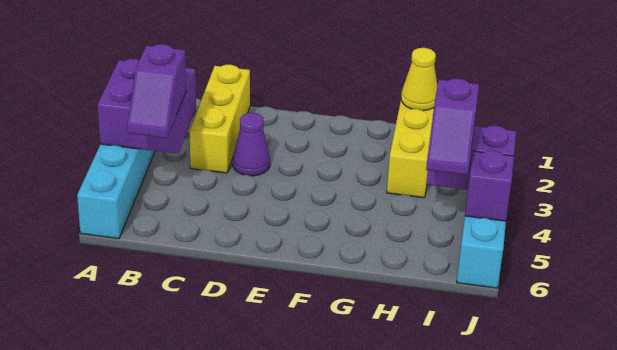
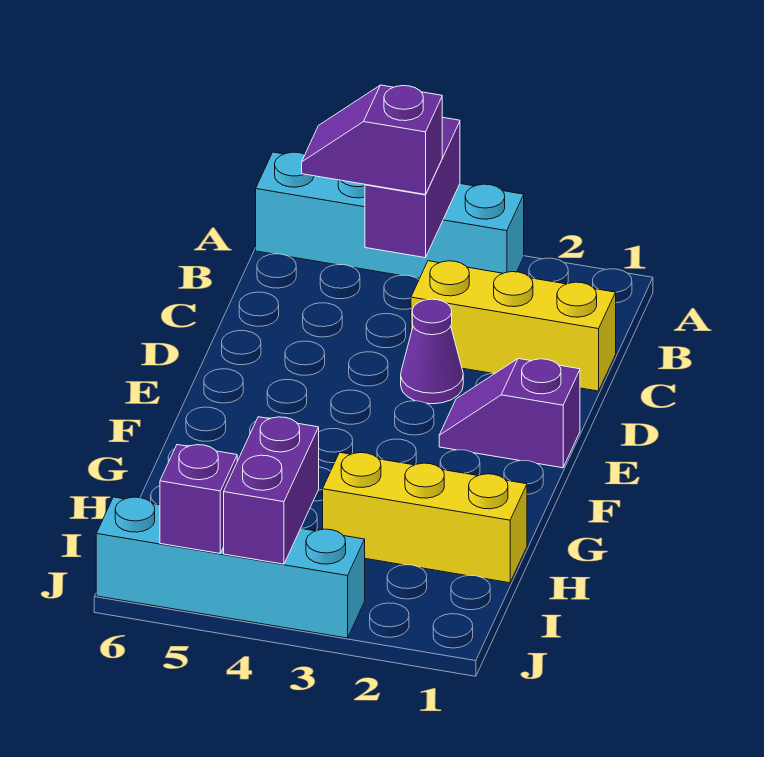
purple brick A3:B4 level 2 -> purple brick A4:B4 level 2
yellow cone H1 level 2 -> none
purple slope I4:I5 level 3 top 4 -> purple slope E1:E2 level 1 top 1

